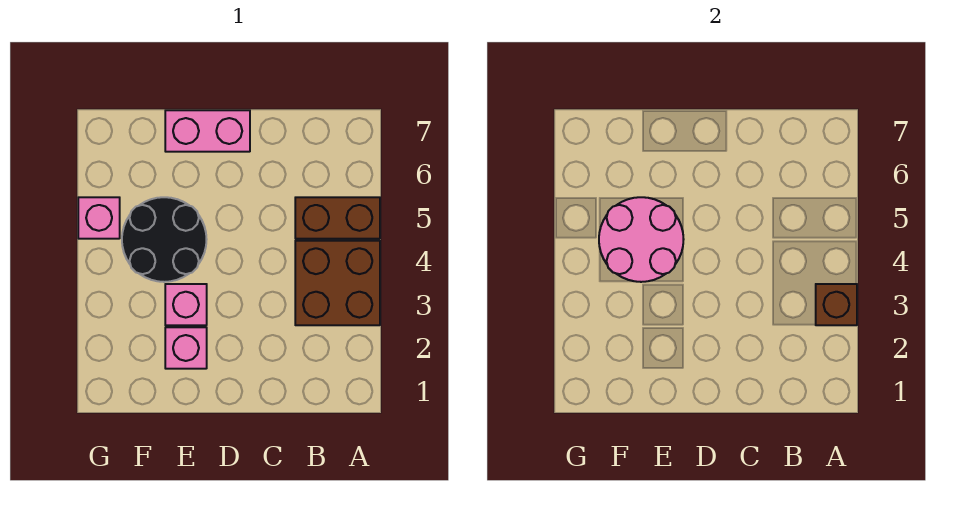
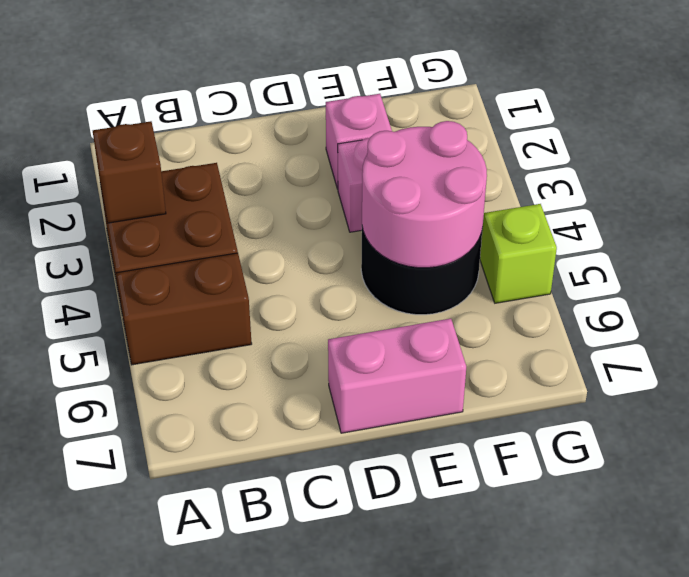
pink brick G5 level 1 -> lime brick G5 level 1

